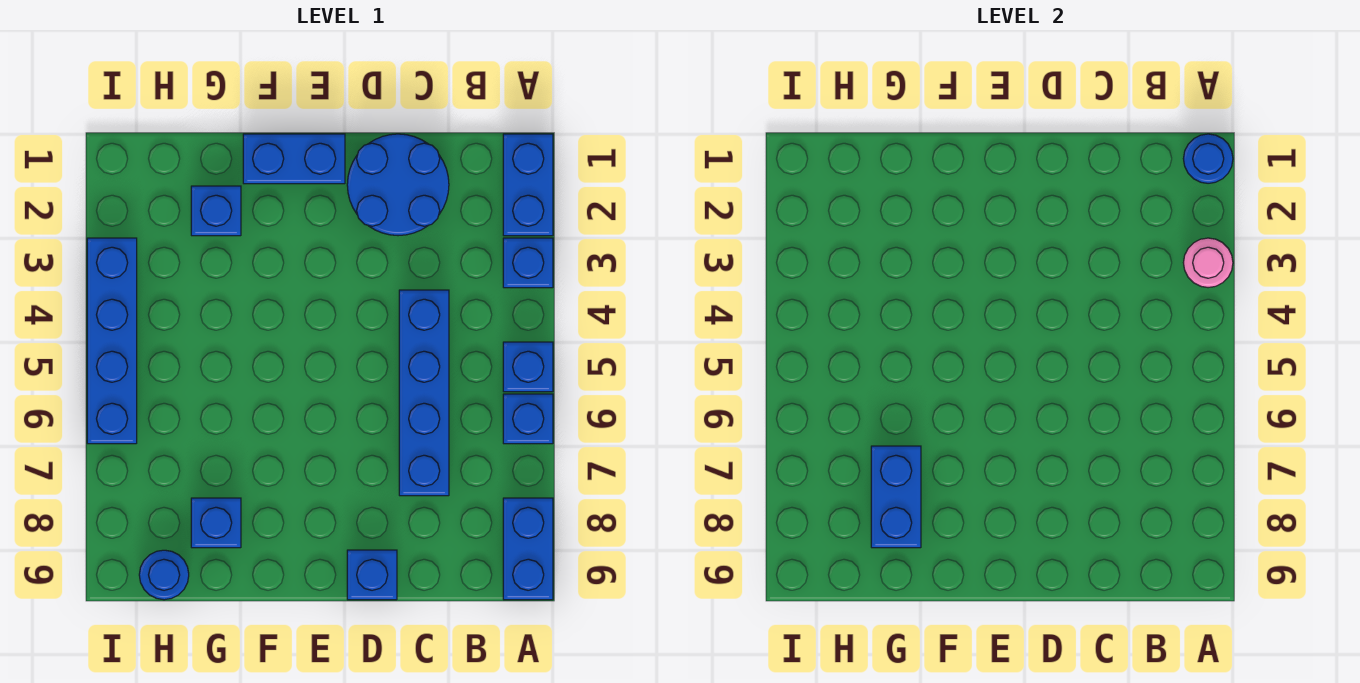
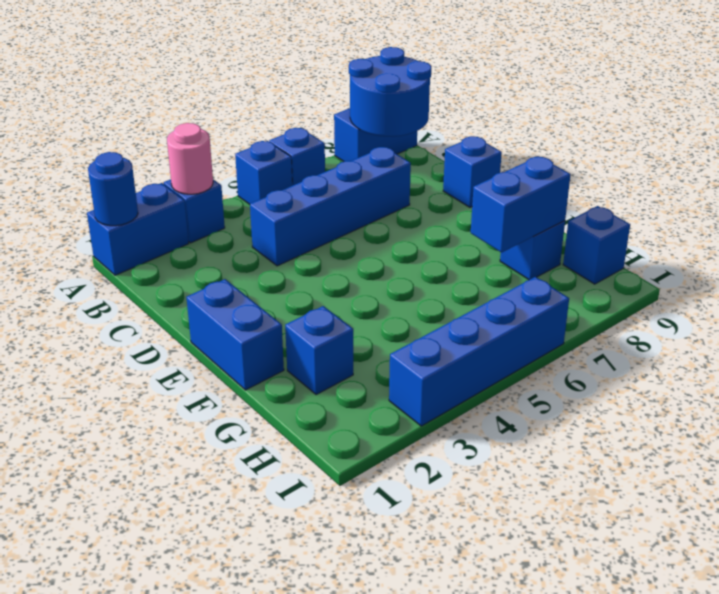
blue round brick C1:D2 level 1 -> blue round brick A8:B9 level 2
blue round brick H9 level 1 -> blue brick H9 level 1

